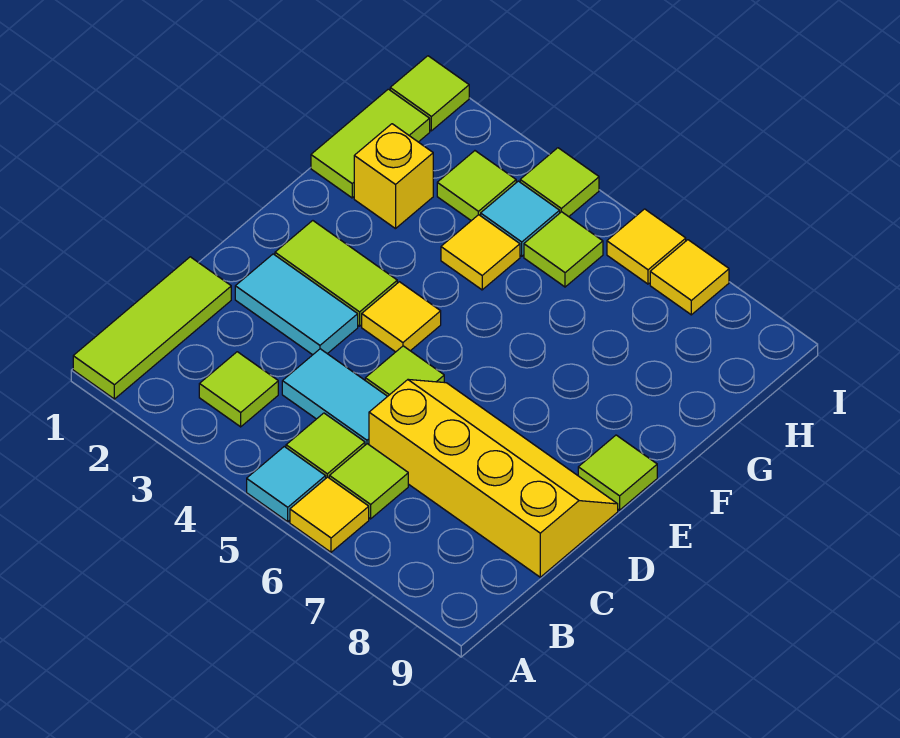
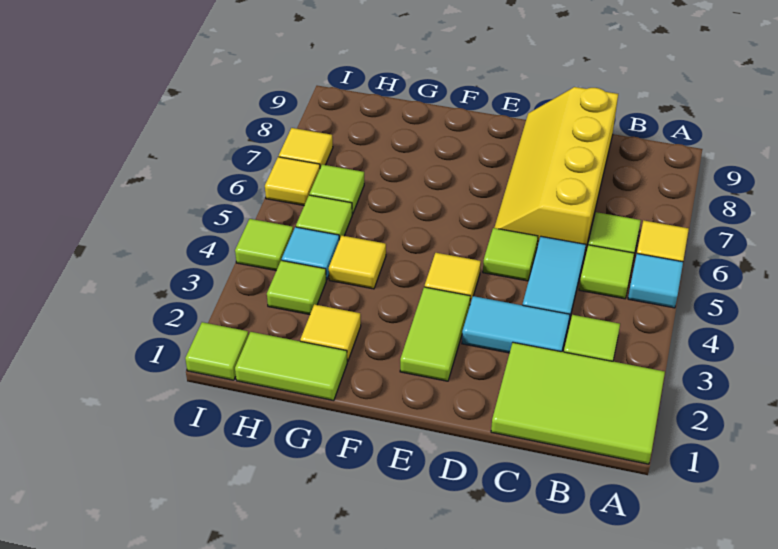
lime tile A1:C1 level 1 -> lime tile A1:C2 level 1
cyan tile D2:D3 level 1 -> cyan tile C3:D3 level 1
lime tile E9 level 1 -> lime tile H6 level 1
yellow brick G2 level 1 -> yellow tile G2 level 1

